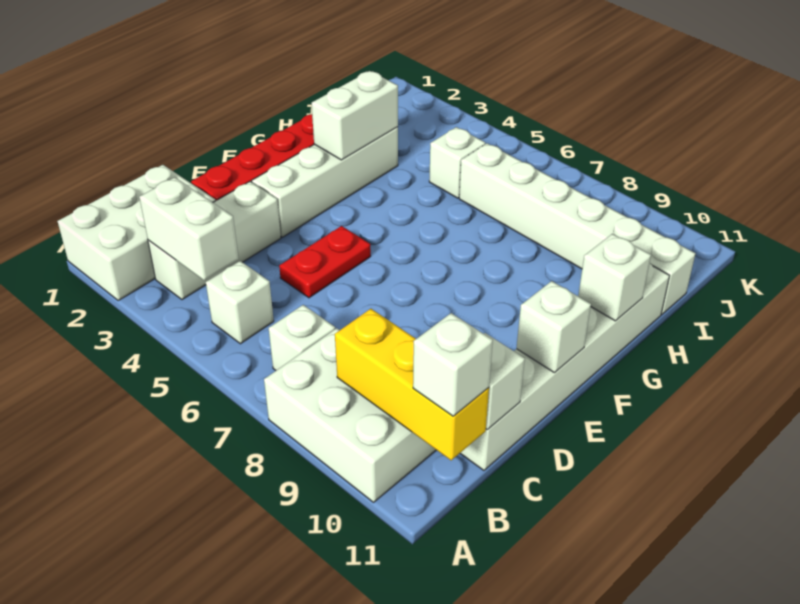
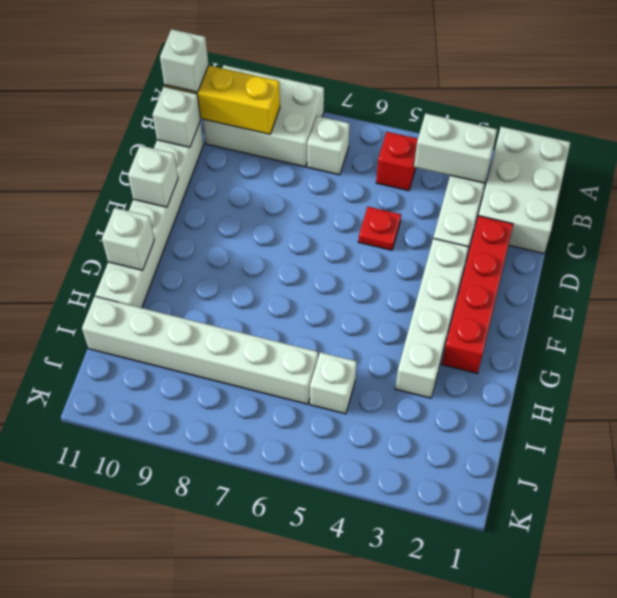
white brick B5 level 1 -> red brick B5 level 1
red plate D5:E5 level 1 -> red plate D5 level 1
white brick G3:H3 level 2 -> none

